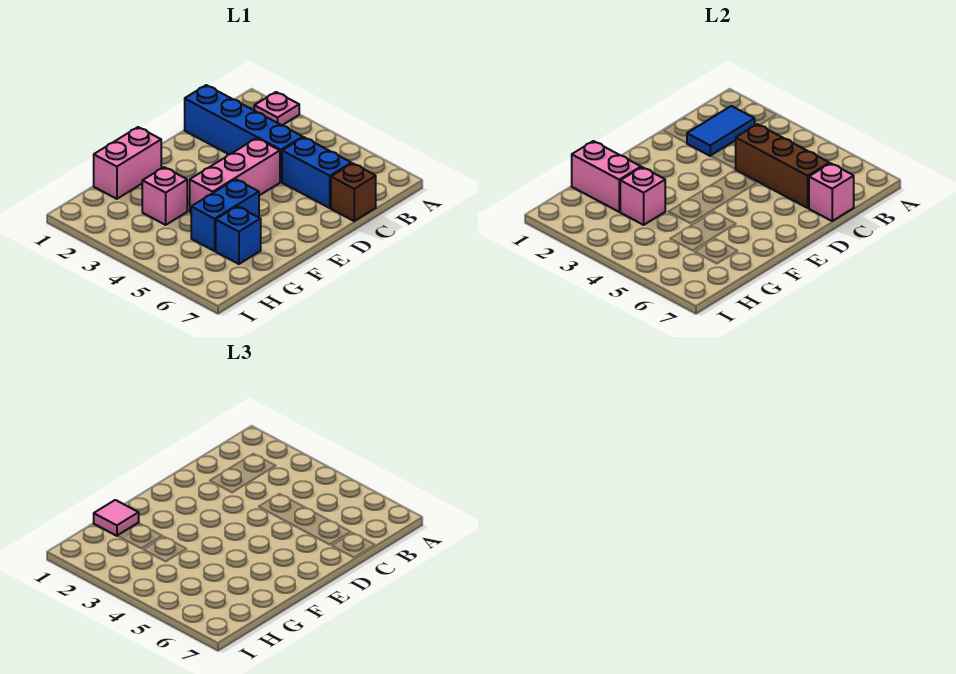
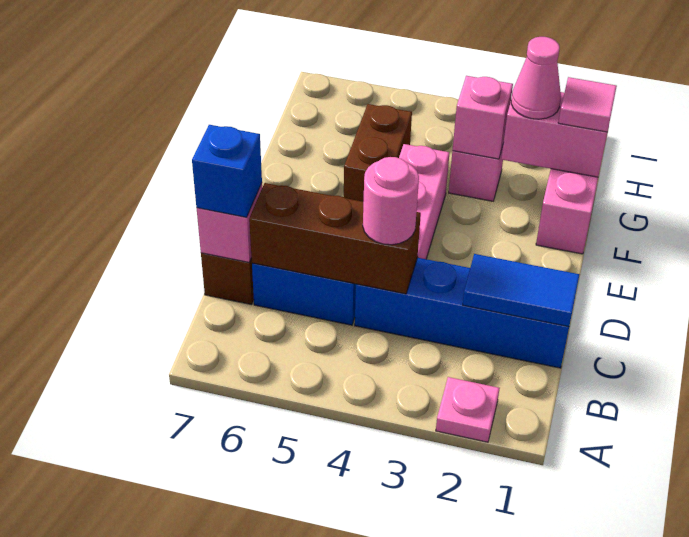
blue tile B2:C2 level 2 -> blue tile C1:C2 level 2
none -> pink round brick C4 level 3
blue brick F5:G5 level 1 -> brown brick F5:G5 level 1
none -> pink cone G2 level 3
blue brick G6 level 1 -> blue brick C7 level 3

